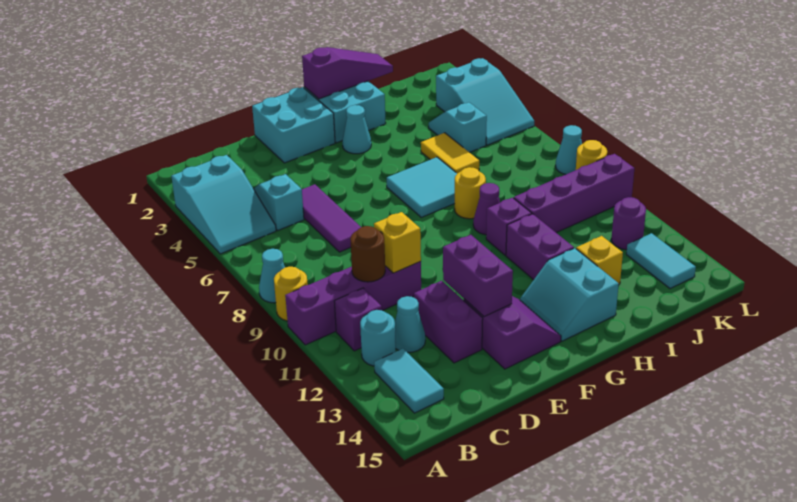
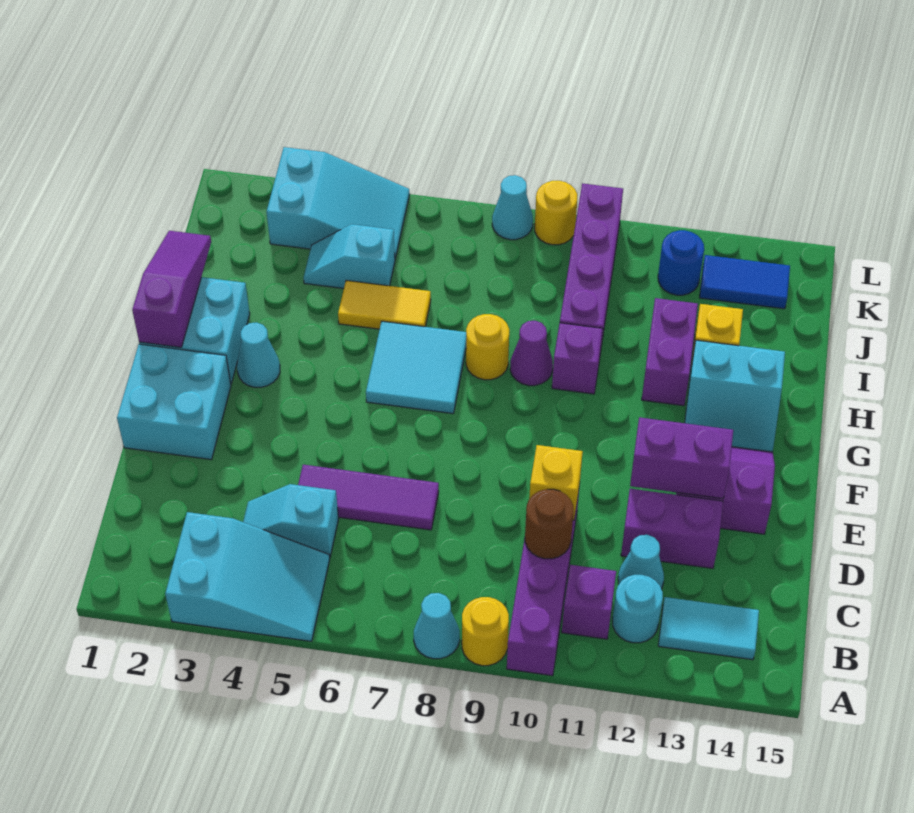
purple brick H11:H12 level 1 -> purple brick H12:I12 level 1
purple round brick K12 level 1 -> blue round brick K12 level 1
cyan tile K13:K14 level 1 -> blue tile K13:K14 level 1

